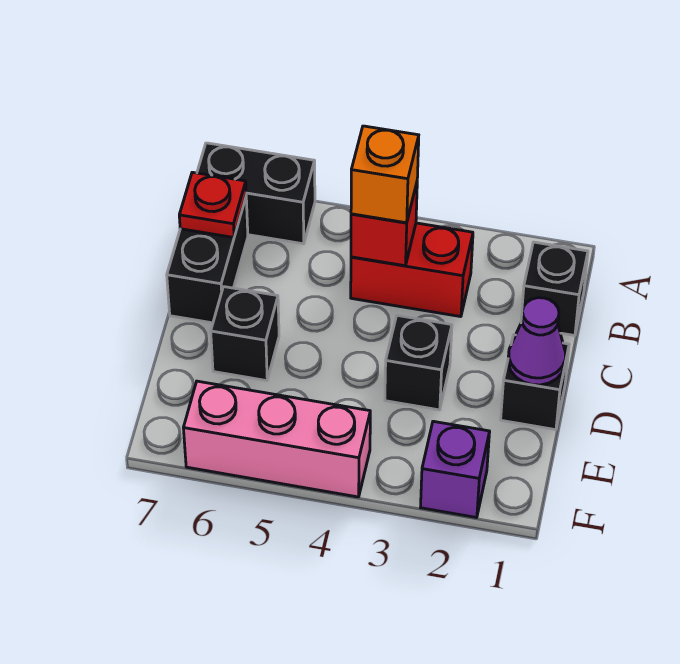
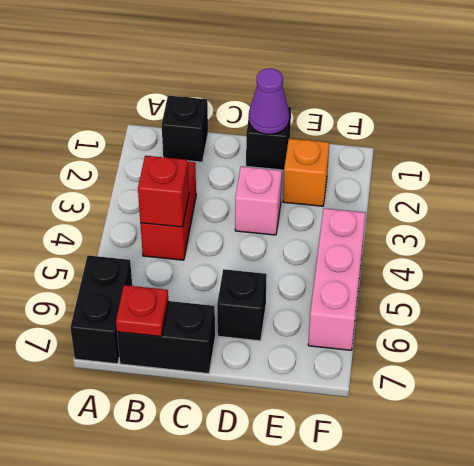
orange brick B4 level 3 -> orange brick E2 level 1
black brick D3 level 1 -> pink brick D3 level 1
purple brick F2 level 1 -> none

